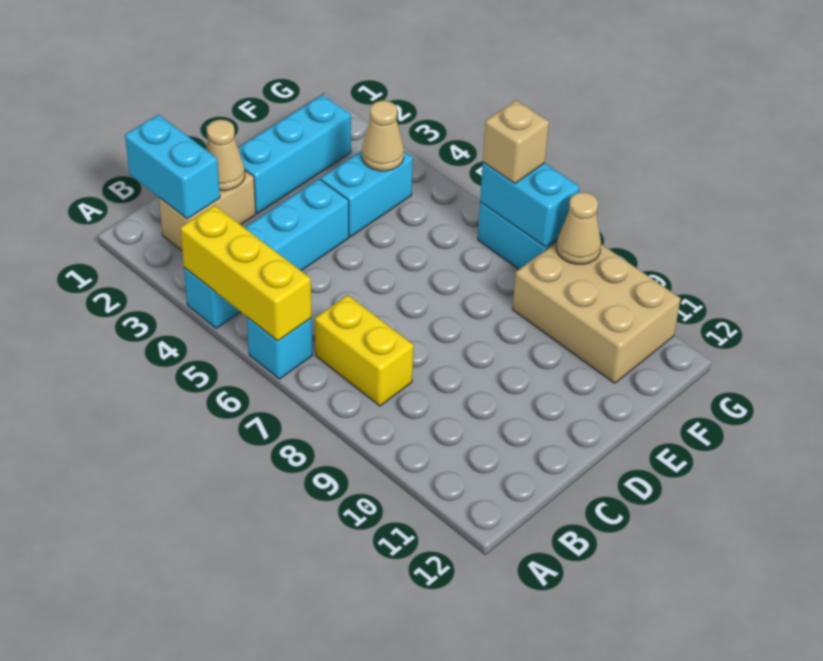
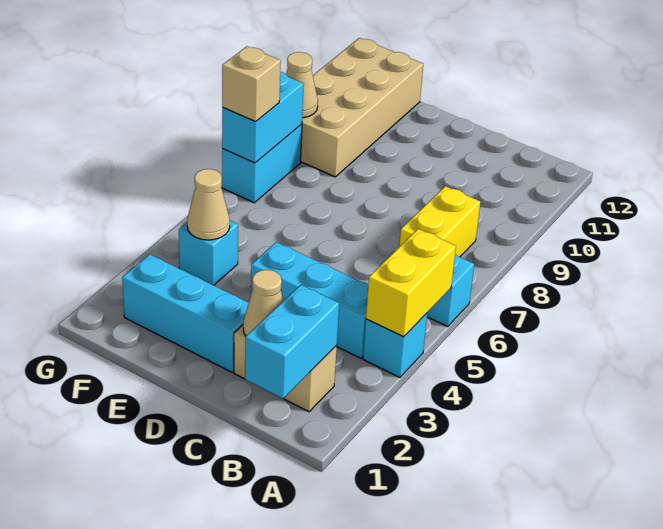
yellow brick A4:A6 level 2 -> yellow brick A4:A5 level 2
cyan brick E4:F4 level 1 -> cyan brick F4 level 1
tan brick F9:G11 level 1 -> tan brick F9:G12 level 1

